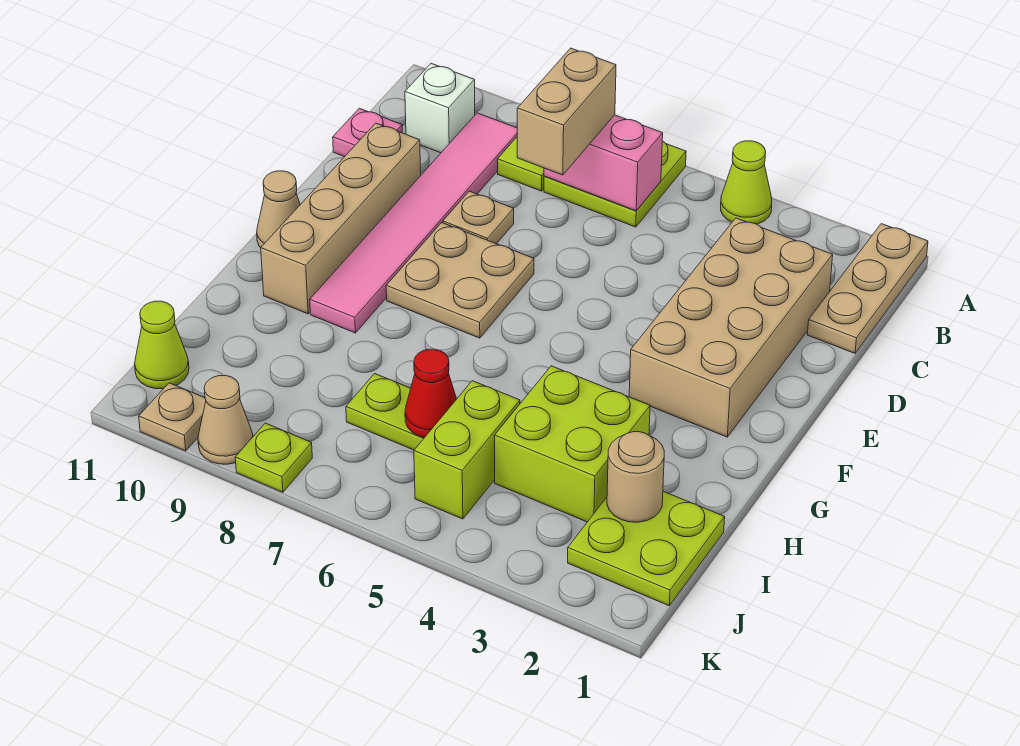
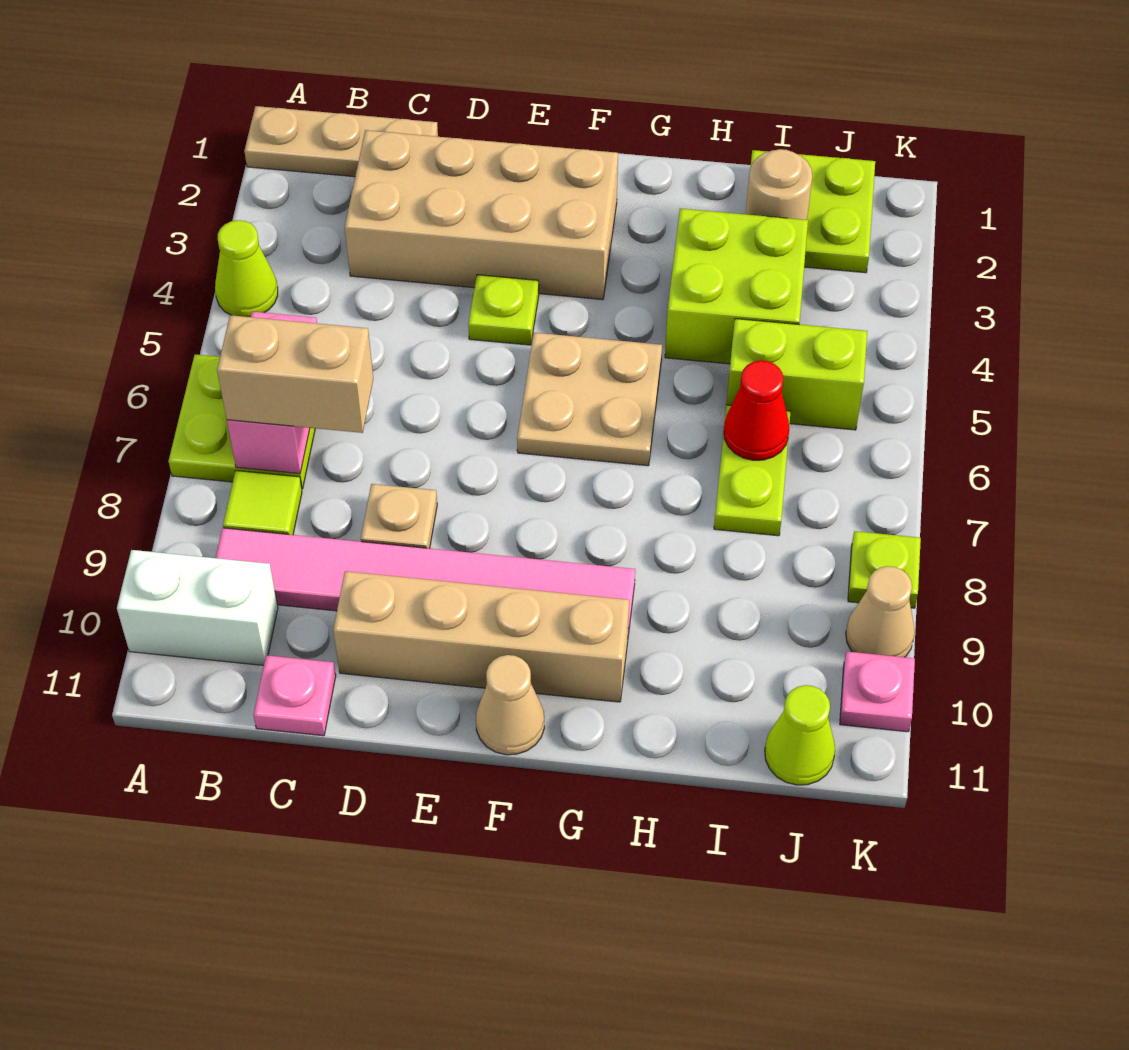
white brick B10 level 1 -> white brick A10:B10 level 1
none -> lime plate E4 level 1
tan plate E7:F8 level 1 -> tan plate F5:G6 level 1
tan plate K10 level 1 -> pink plate K10 level 1

